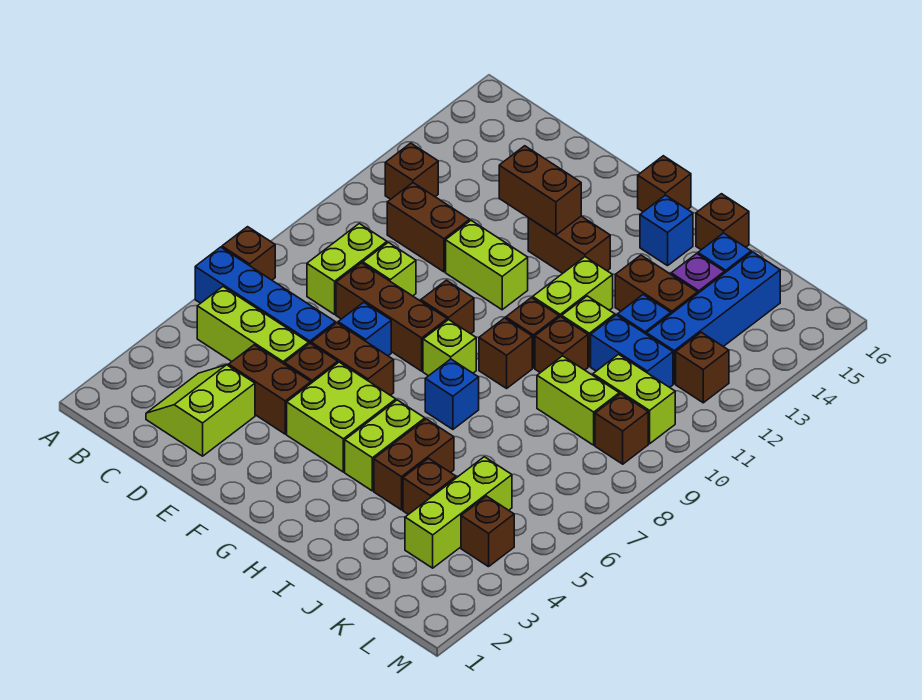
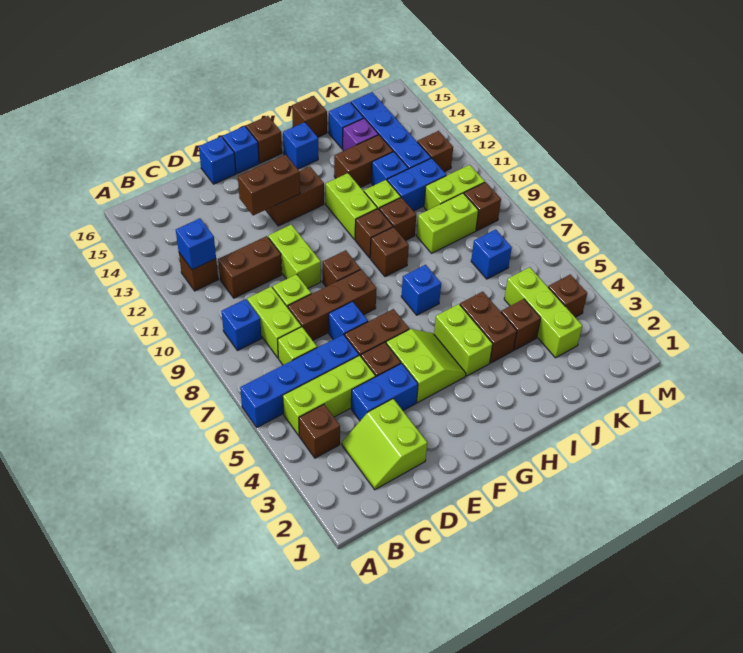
brown brick A7 level 1 -> brown brick B4 level 1
none -> blue brick B9 level 1
none -> blue brick B12 level 2
brown brick D4:E4 level 1 -> blue brick D4:E4 level 1
lime brick E11:F11 level 1 -> lime brick E10:E11 level 1
none -> blue brick E16 level 1
lime brick F4:G5 level 1 -> lime slope F4:G5 level 1 top F
none -> blue brick F16 level 1
lime brick G8 level 1 -> lime brick C7 level 1
none -> blue brick K7 level 1

